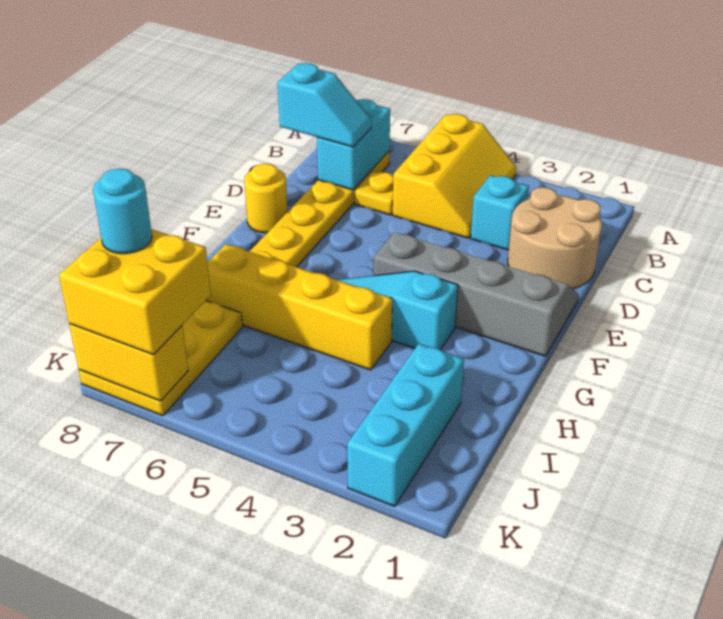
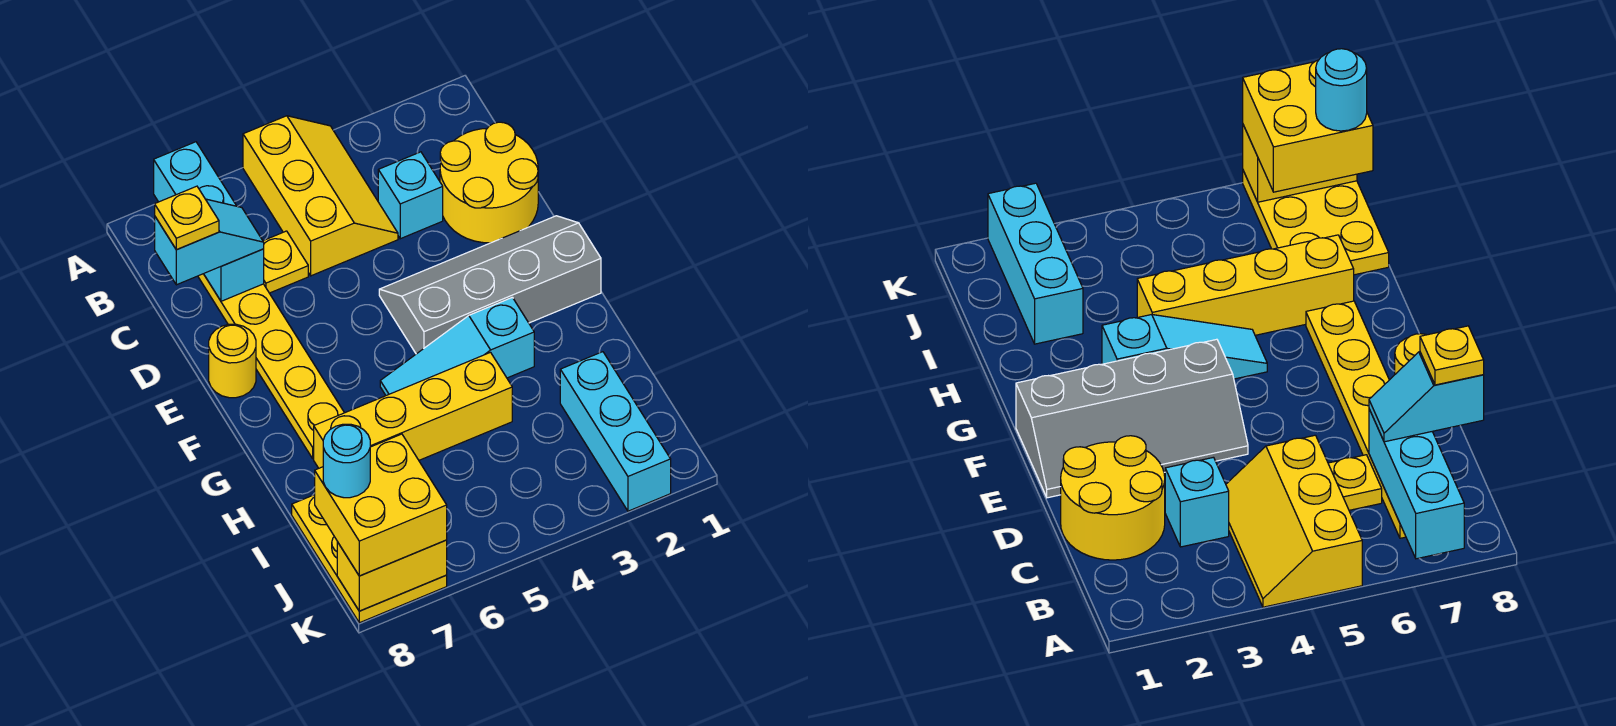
cyan brick B7:C7 level 2 -> cyan brick A7:C7 level 2
tan round brick C1:D2 level 1 -> yellow round brick C1:D2 level 1
none -> yellow plate C8 level 4

